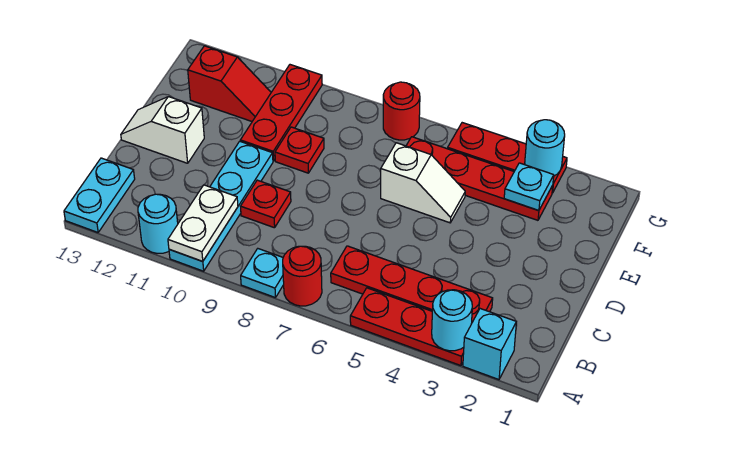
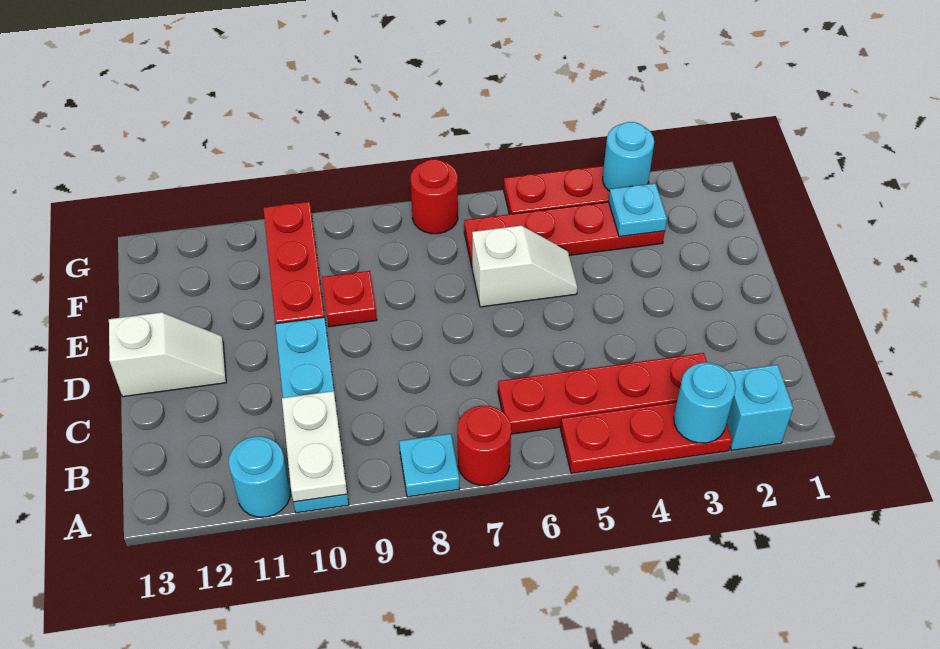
cyan plate A13:B13 level 1 -> none
red plate C9 level 1 -> none
white slope D12:D13 level 1 top 12 -> white slope D12:D13 level 1 top 13
red slope F11:F12 level 1 top 12 -> none

